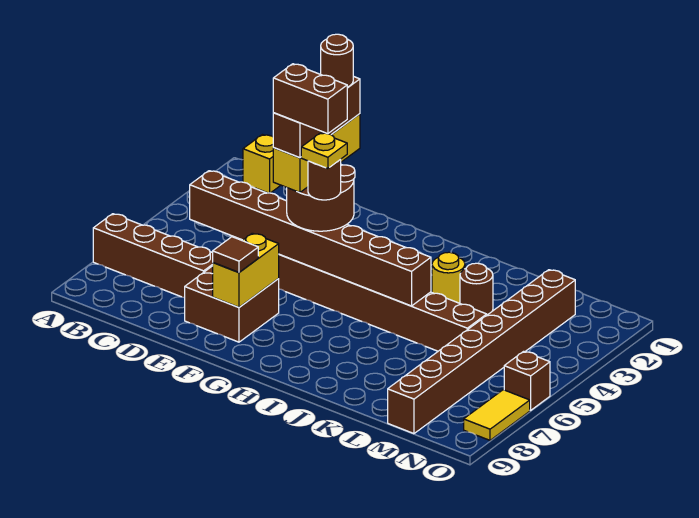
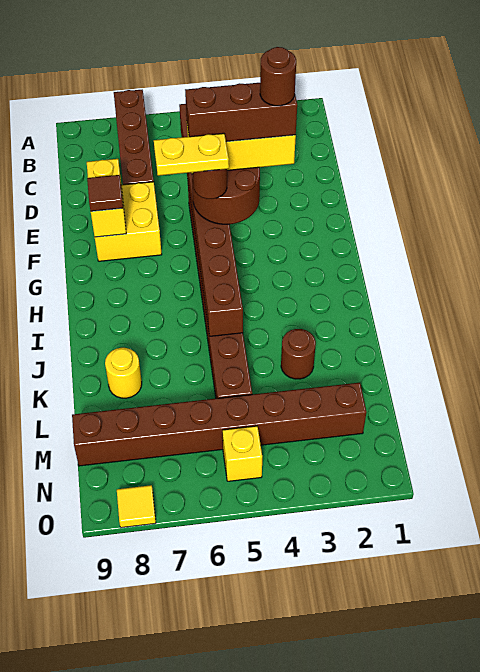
yellow brick B1 level 1 -> yellow brick N5 level 1
brown brick E7:F8 level 1 -> yellow brick E7:F8 level 1
brown brick F5:G5 level 6 -> none
yellow brick F7:F8 level 2 -> yellow brick E8:F8 level 2
yellow plate G5 level 5 -> yellow plate G5:G6 level 5
yellow round brick J3 level 1 -> yellow round brick K8 level 1
brown brick O6 level 1 -> none
yellow tile O7:O8 level 1 -> yellow tile O8 level 1

